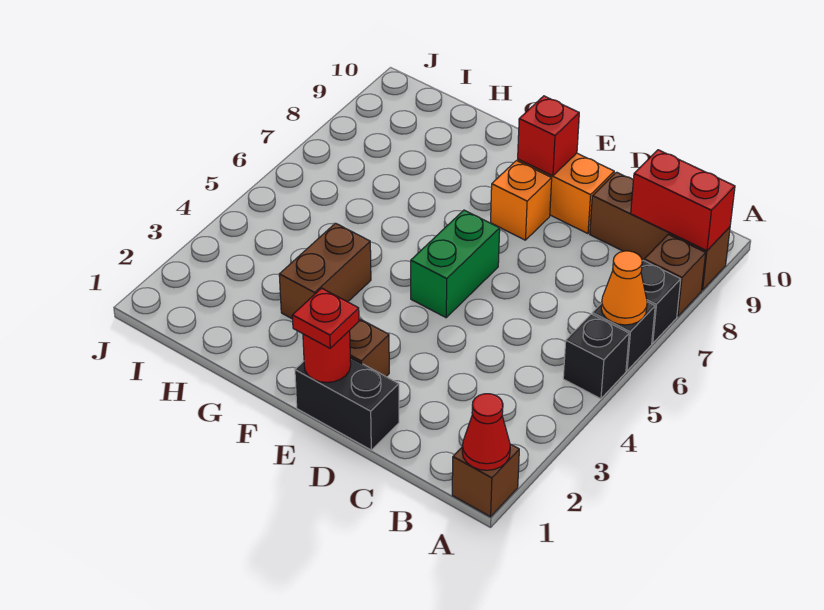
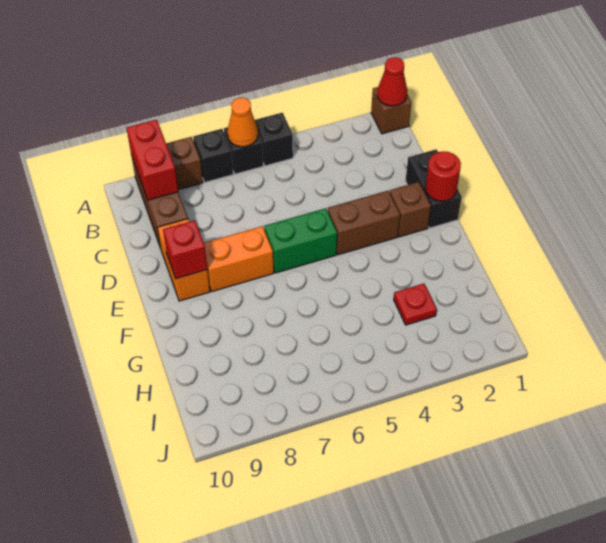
red plate E1 level 3 -> red plate H3 level 1
orange brick E8 level 1 -> orange brick E7:E8 level 1
brown brick G3:G4 level 1 -> brown brick E3:E4 level 1

